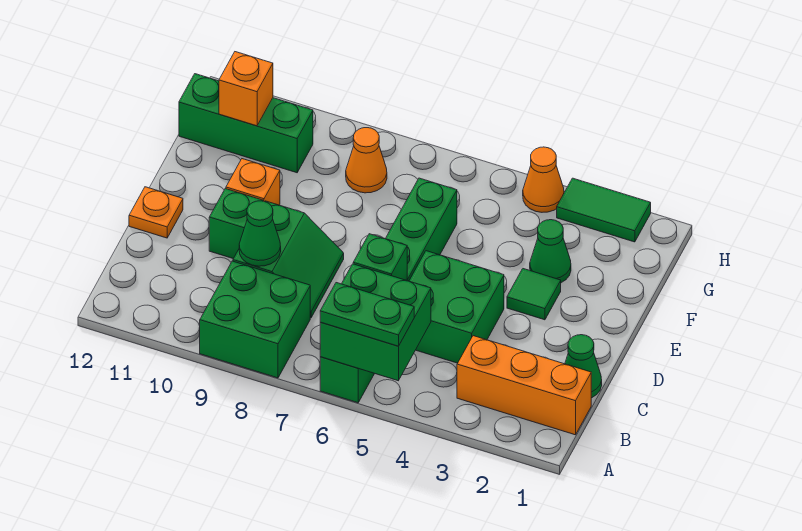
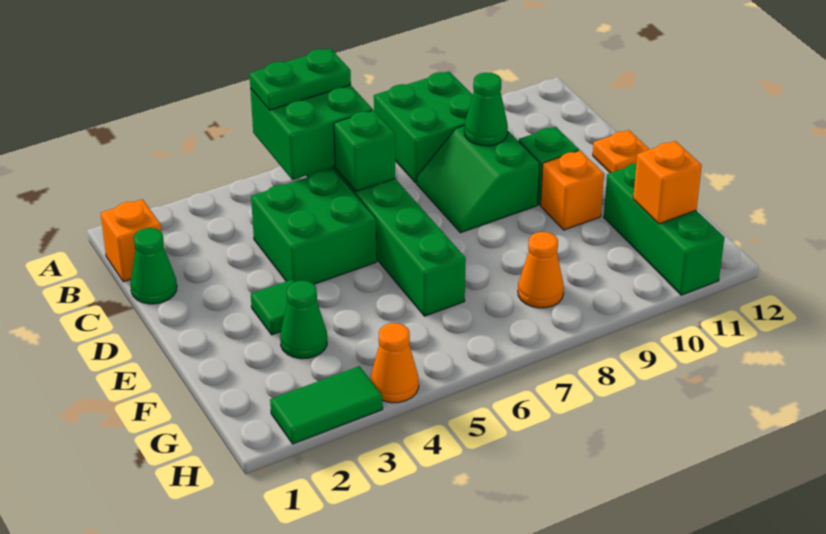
orange brick B1:B3 level 1 -> orange brick B1 level 1
green brick G10:G12 level 1 -> green brick F11:H11 level 1

